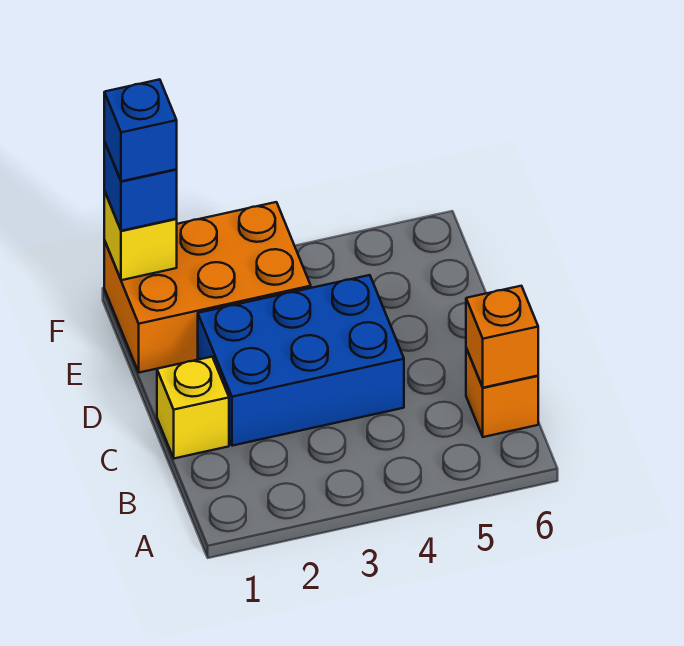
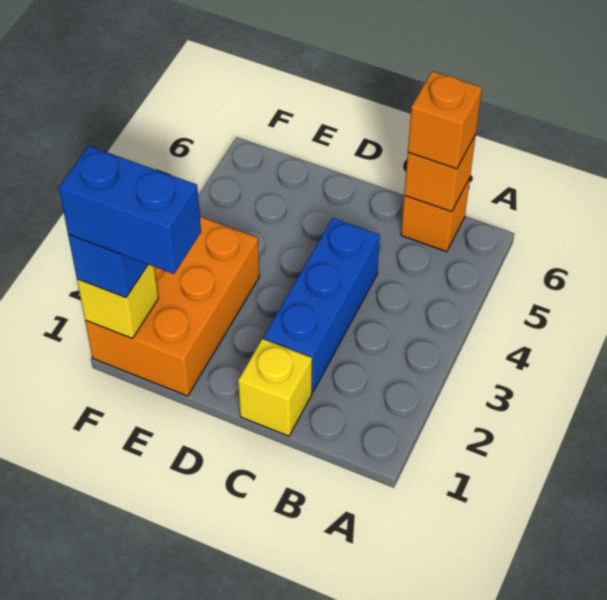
none -> orange brick B6 level 3
blue brick C2:D4 level 1 -> blue brick C2:C4 level 1
blue brick F1 level 4 -> blue brick E1:F1 level 4

